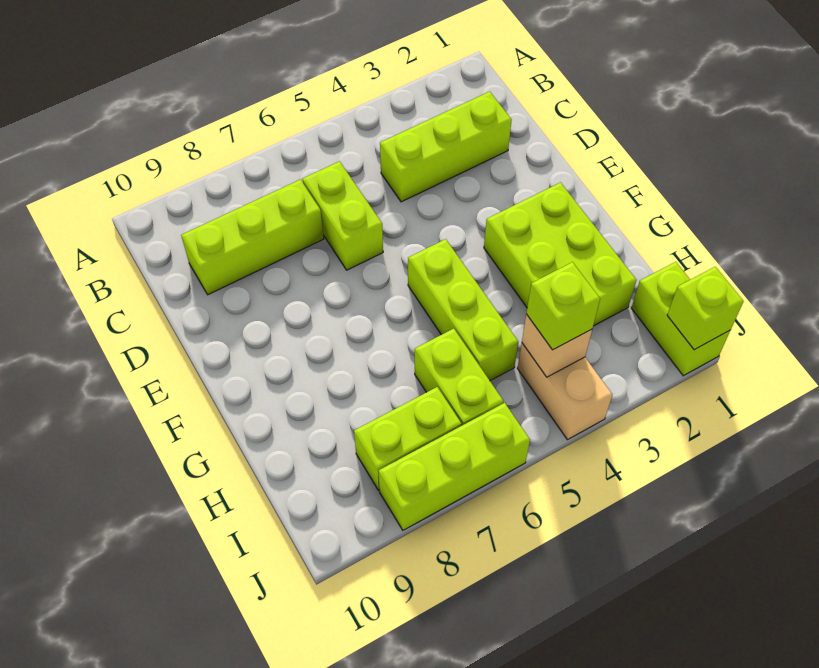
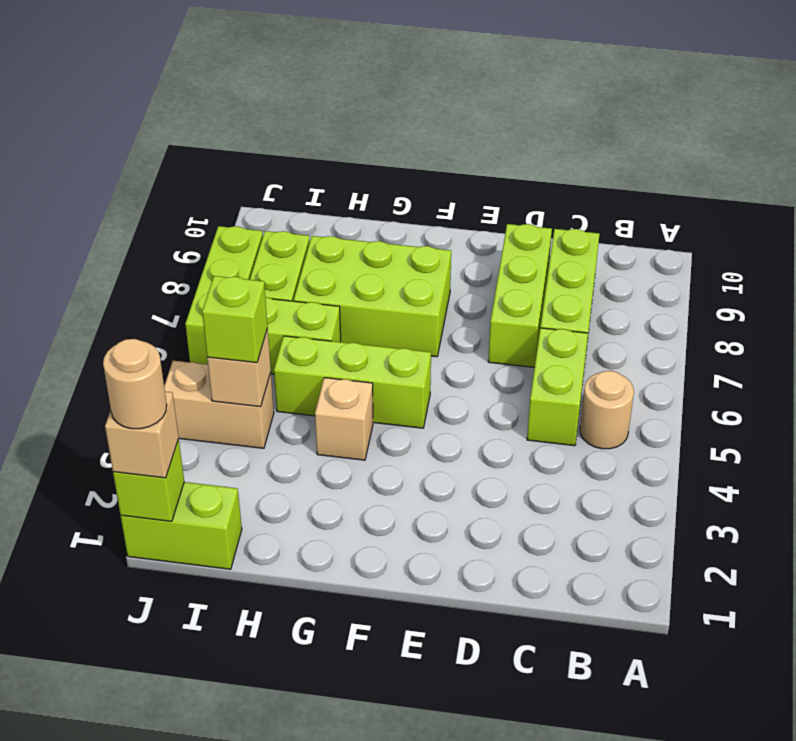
none -> tan round brick B5 level 1
lime brick C2:C4 level 1 -> lime brick D7:D9 level 1
lime brick C6:D6 level 1 -> lime brick C5:C6 level 1
lime brick F2:H3 level 1 -> lime brick F7:H8 level 1
none -> tan brick G4 level 1
none -> tan brick J1 level 3
none -> tan round brick J1 level 4

